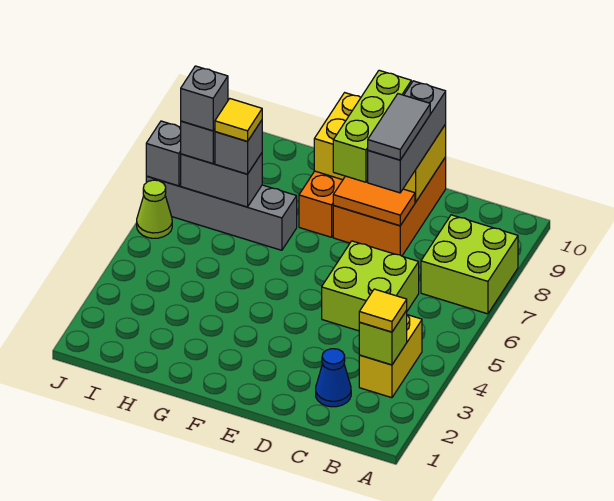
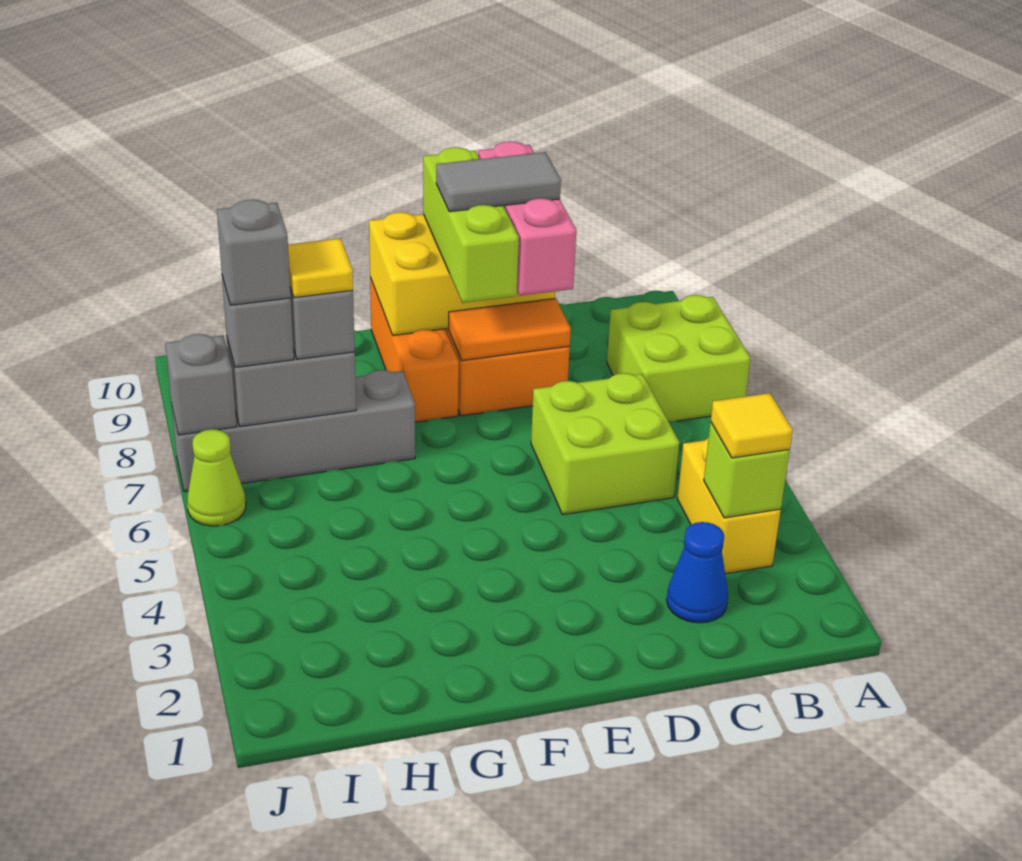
grey brick D8:D10 level 3 -> pink brick D8:D10 level 3
grey tile D8:D9 level 4 -> grey tile D9:E9 level 4

